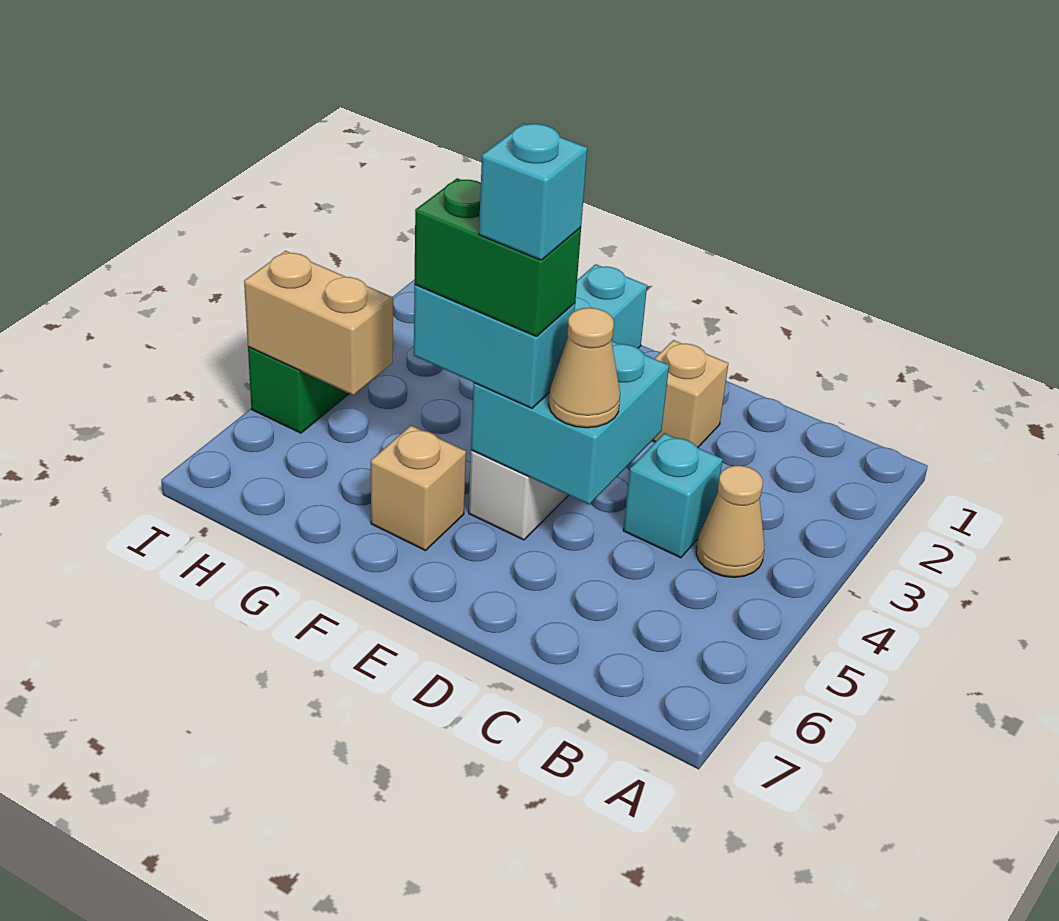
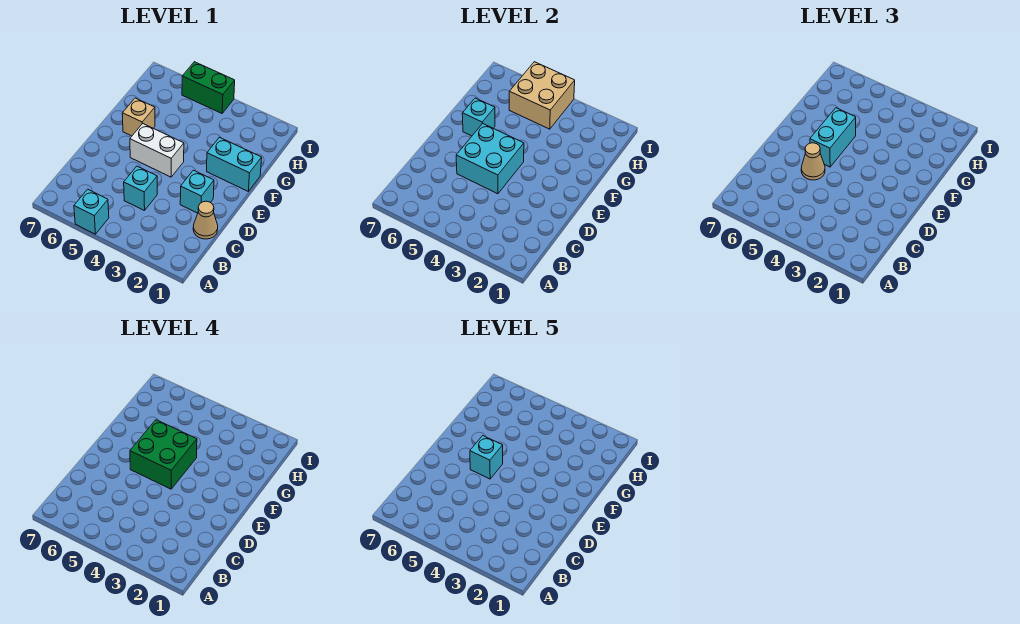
none -> cyan brick A5 level 1
tan cone B4 level 1 -> tan cone C1 level 1
tan brick D2 level 1 -> cyan brick D2 level 1
green brick E5:F5 level 4 -> green brick E4:F5 level 4
none -> cyan brick F6 level 2
tan brick H5:I5 level 2 -> tan brick H4:I5 level 2

